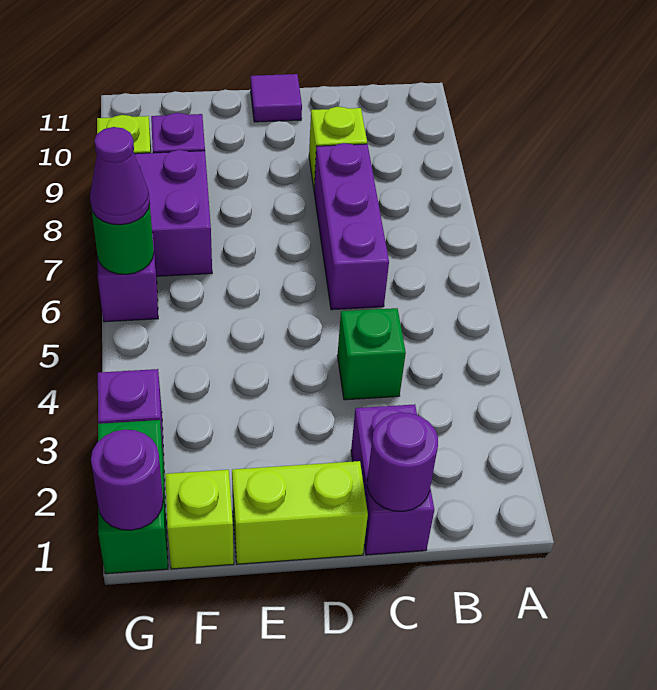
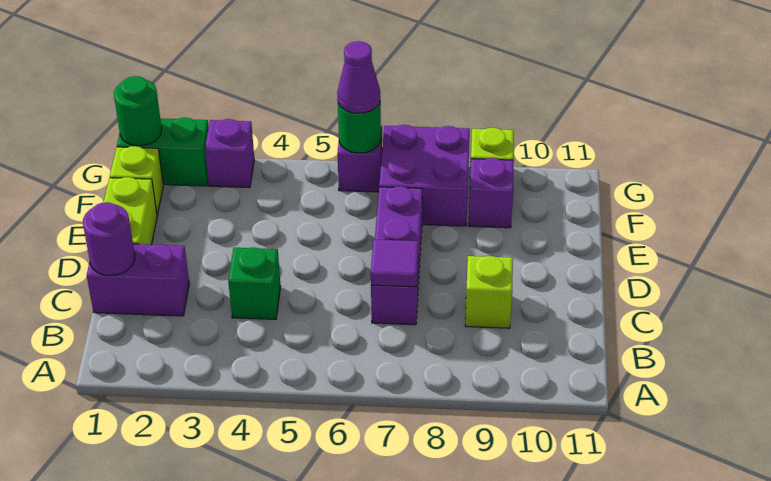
purple brick C6:C8 level 1 -> purple brick C7:E7 level 1
purple tile D11 level 1 -> purple tile C7 level 2
purple round brick G1 level 2 -> green round brick G1 level 2

